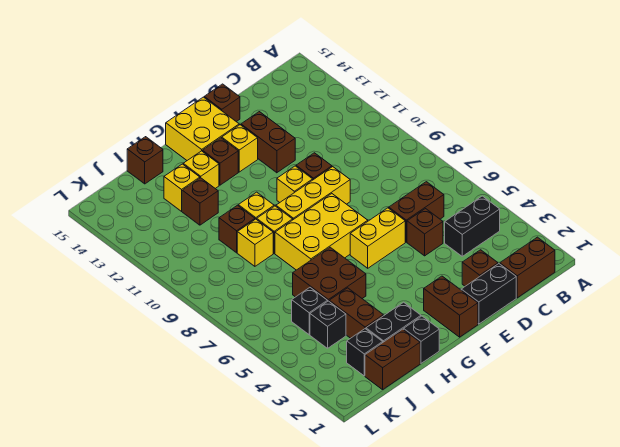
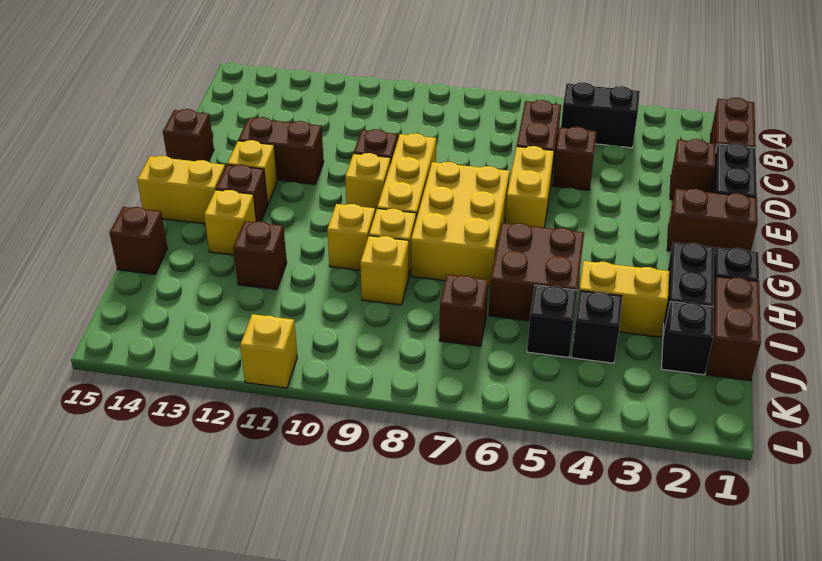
black brick B4:C4 level 1 -> black brick B4:B5 level 1
yellow brick F14:G15 level 1 -> yellow brick G14:G15 level 1
brown brick I3:I4 level 1 -> yellow brick I3:I4 level 1
brown brick I10 level 1 -> brown brick J7 level 1
yellow brick I13 level 1 -> yellow brick L11 level 1

